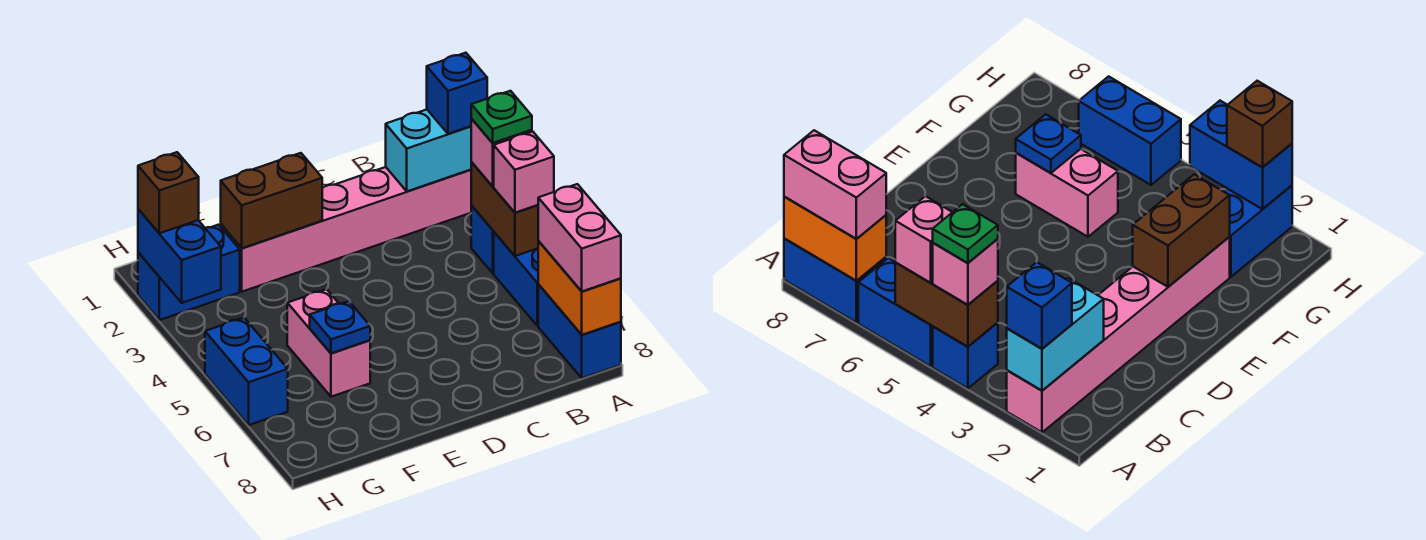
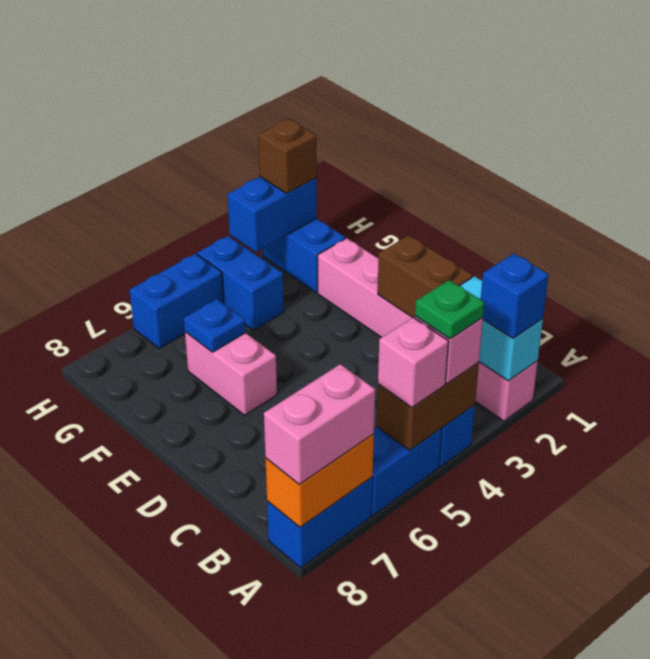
brown brick E2:F2 level 2 -> brown brick C2:D2 level 2
pink brick F5:F6 level 1 -> pink brick E6:F6 level 1
none -> blue brick G4:H4 level 1

